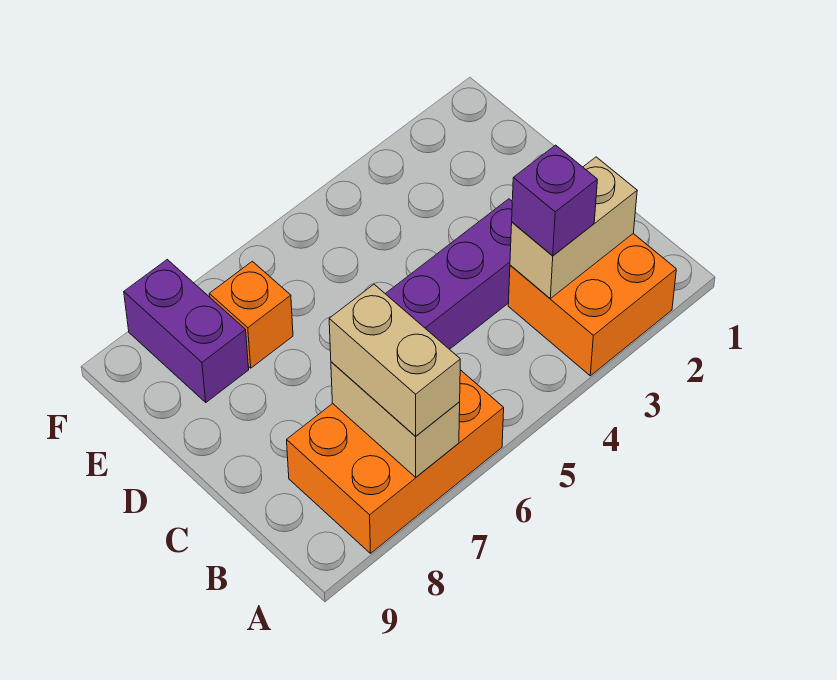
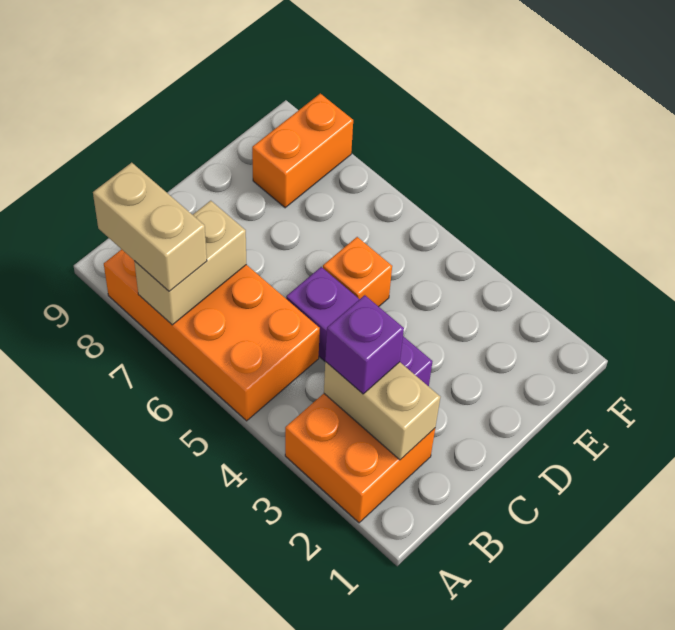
orange brick A6:B8 level 1 -> orange brick A5:B8 level 1
tan brick A7:B7 level 3 -> tan brick A7:A8 level 3
orange brick E7 level 1 -> orange brick D5 level 1
purple brick E8:F8 level 1 -> orange brick E8:F8 level 1

